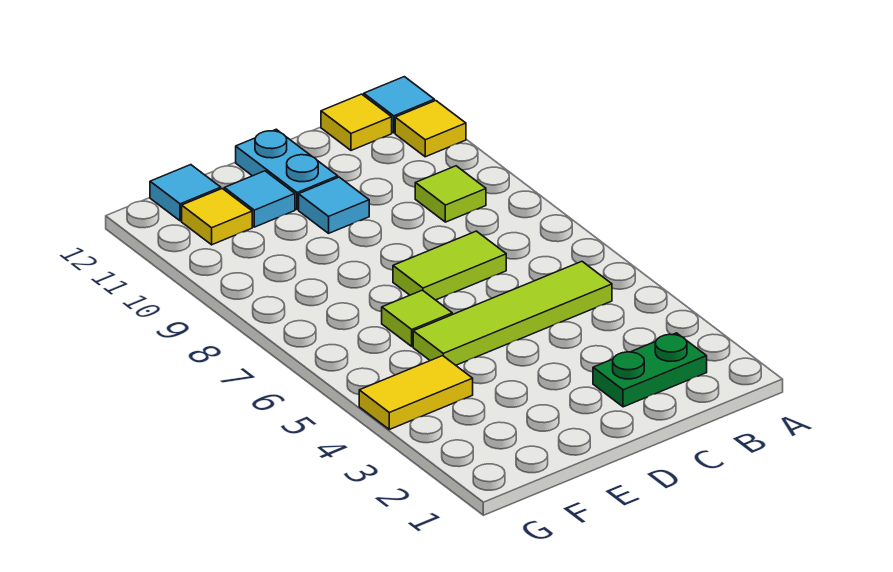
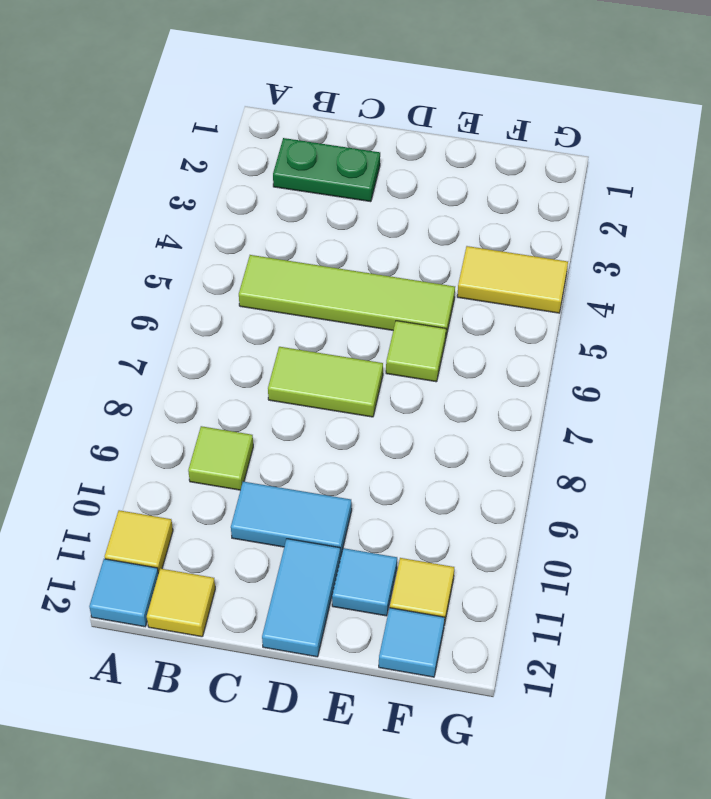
cyan tile D10 level 1 -> cyan tile C10:D10 level 1
cyan plate D11:D12 level 1 -> cyan tile D11:D12 level 1

